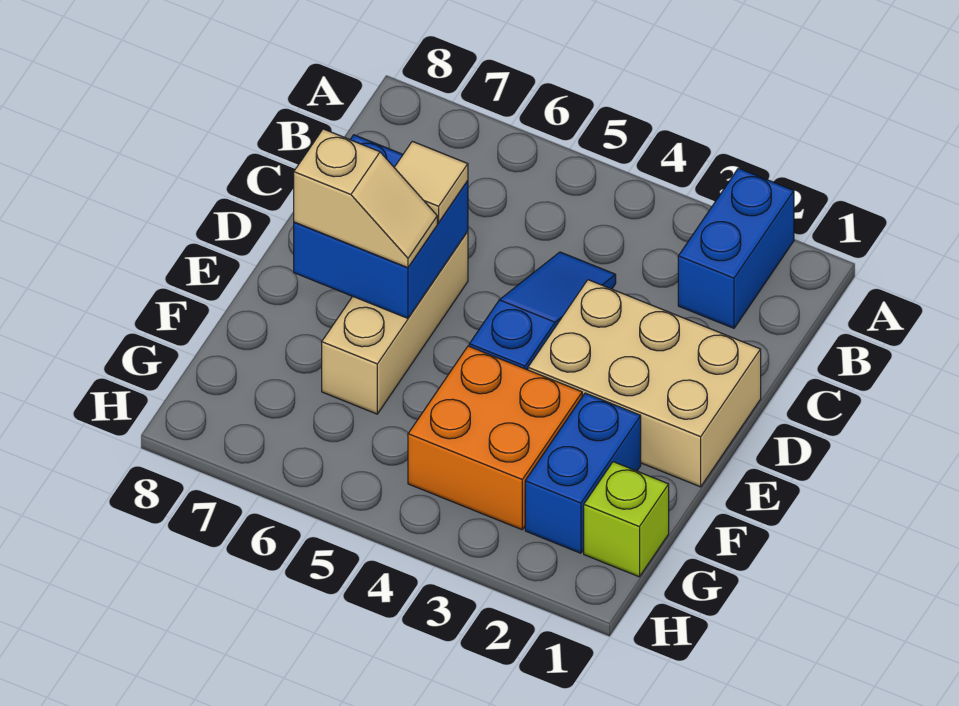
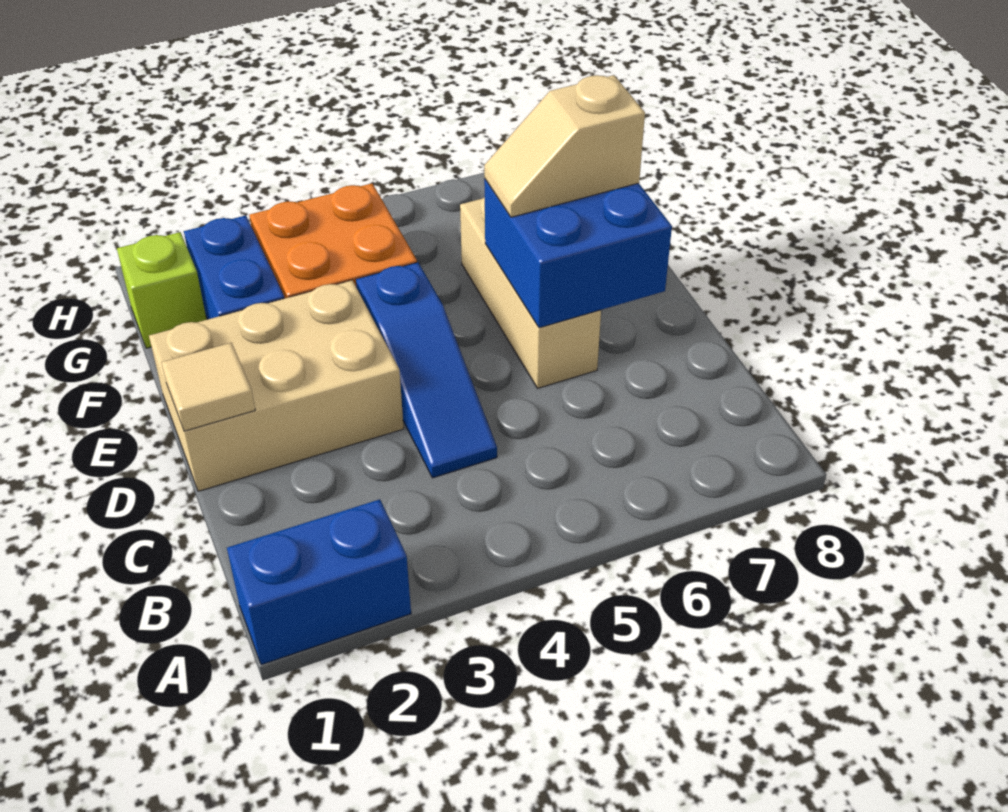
blue brick A2:B2 level 1 -> blue brick A1:A2 level 1
tan tile D6 level 3 -> tan tile D1 level 2

